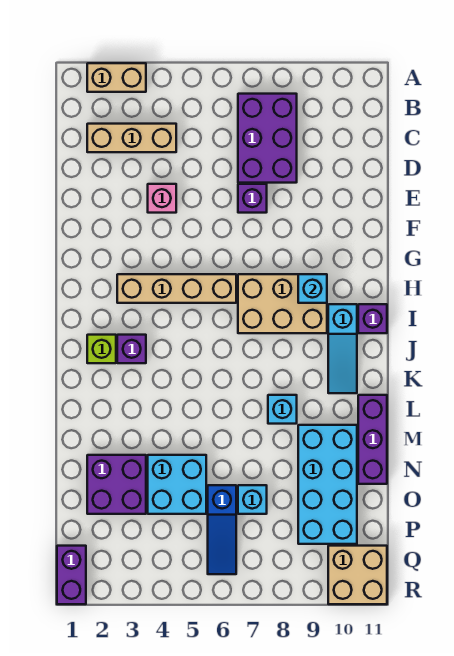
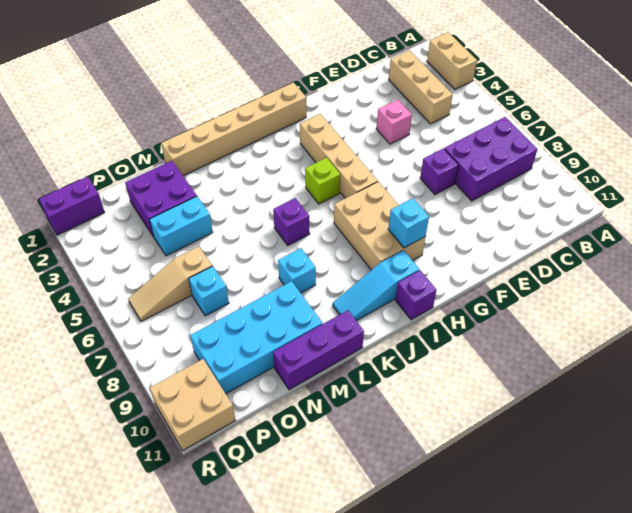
none -> tan brick H1:M1 level 1
lime brick J2 level 1 -> lime brick I5 level 1
purple brick J3 level 1 -> purple brick K6 level 1
cyan brick N4:O5 level 1 -> cyan brick N4:O4 level 1
blue slope O6:Q6 level 1 top O -> tan slope O6:Q6 level 1 top O

